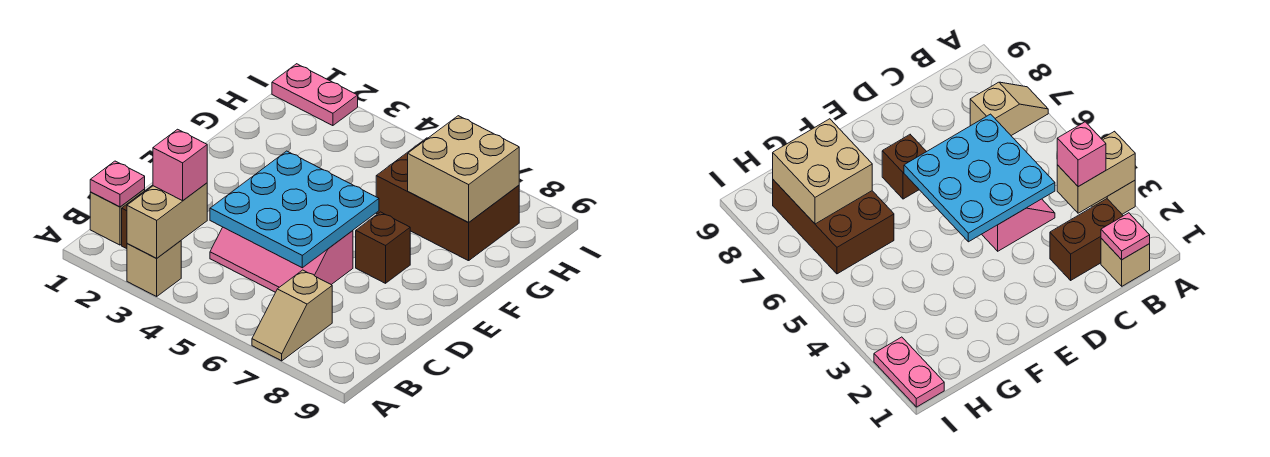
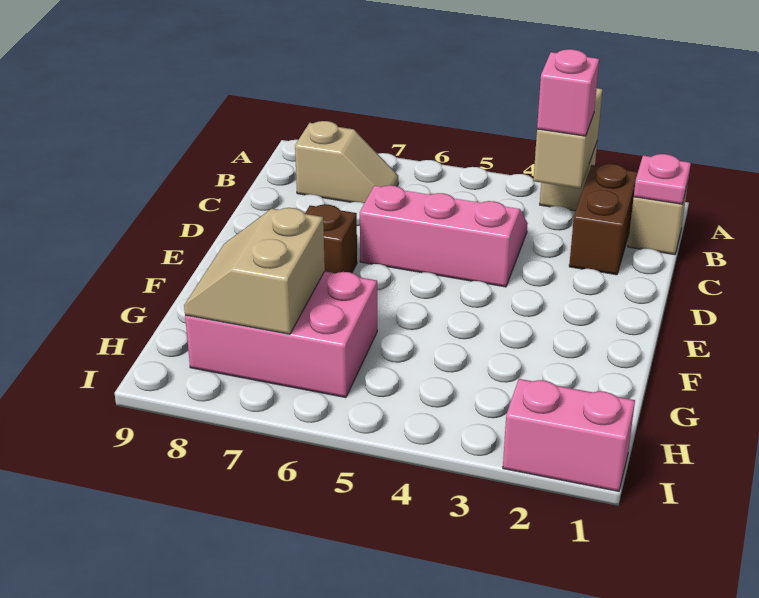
tan slope A7:B7 level 1 top B -> tan slope B7:B8 level 1 top 8
cyan plate C4:E6 level 2 -> none
brown brick G6:H8 level 1 -> pink brick G6:H8 level 1
tan brick G7:H8 level 2 -> tan slope G7:H8 level 2 top 7
pink plate I1:I2 level 1 -> pink brick I1:I2 level 1

